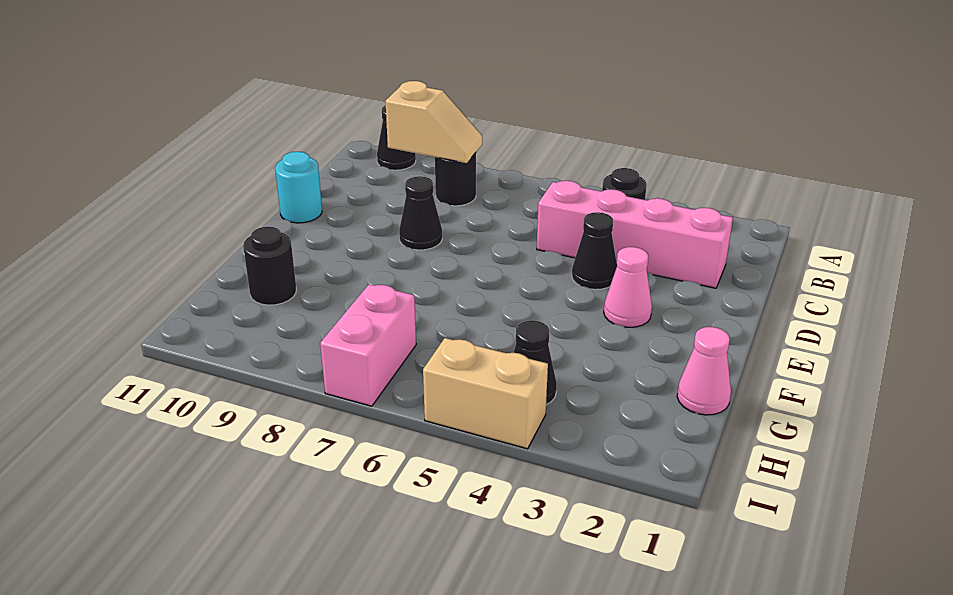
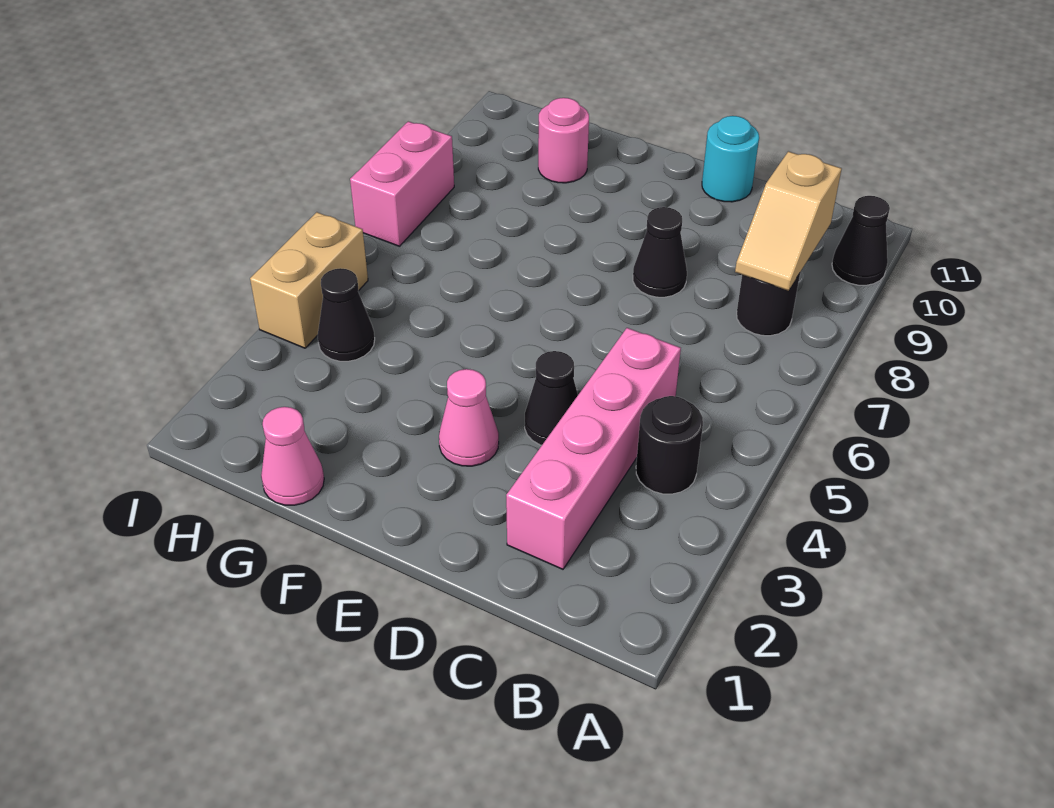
black round brick G10 level 1 -> pink round brick G10 level 1
pink brick H7:I7 level 1 -> pink brick I7:I8 level 1

